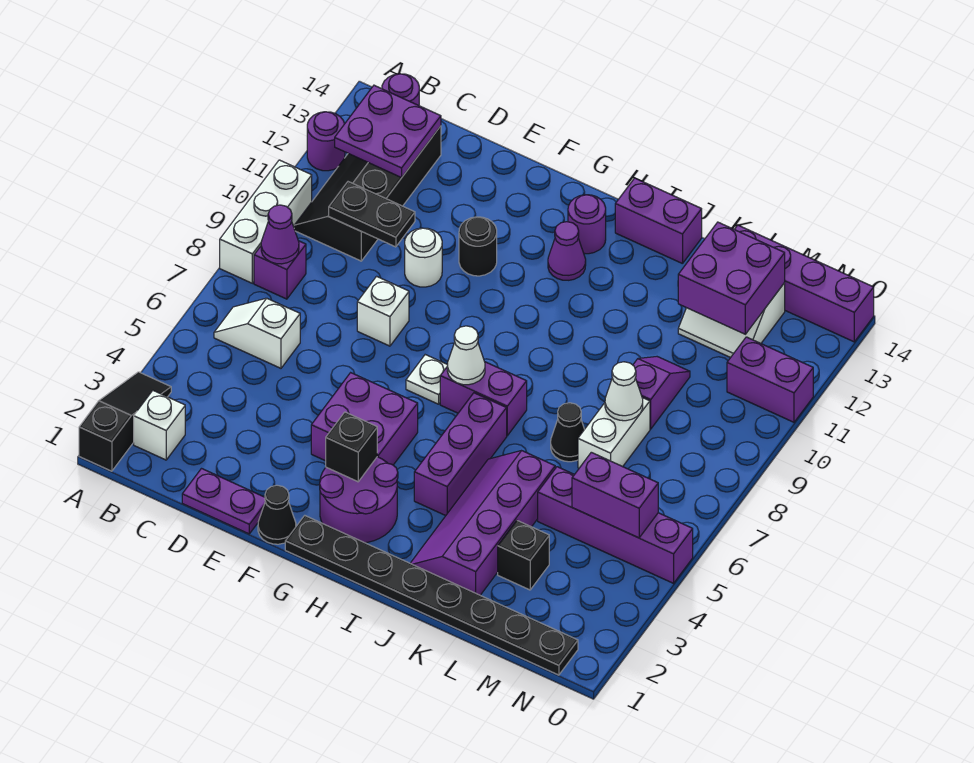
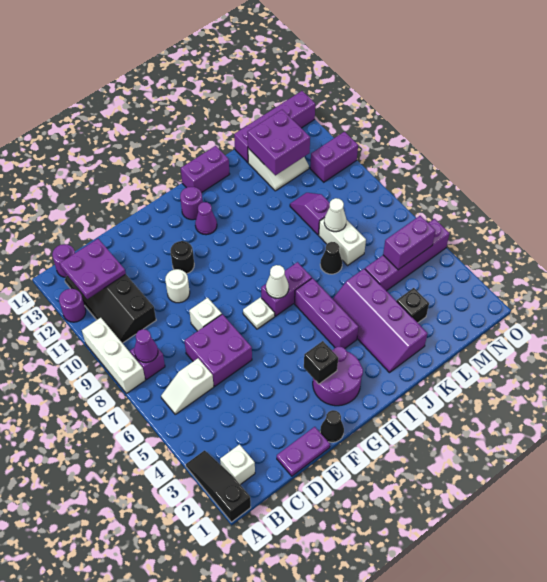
black plate C10:D10 level 2 -> none
purple brick F4:G5 level 1 -> purple brick D6:E7 level 1
black plate G1:N1 level 1 -> none

